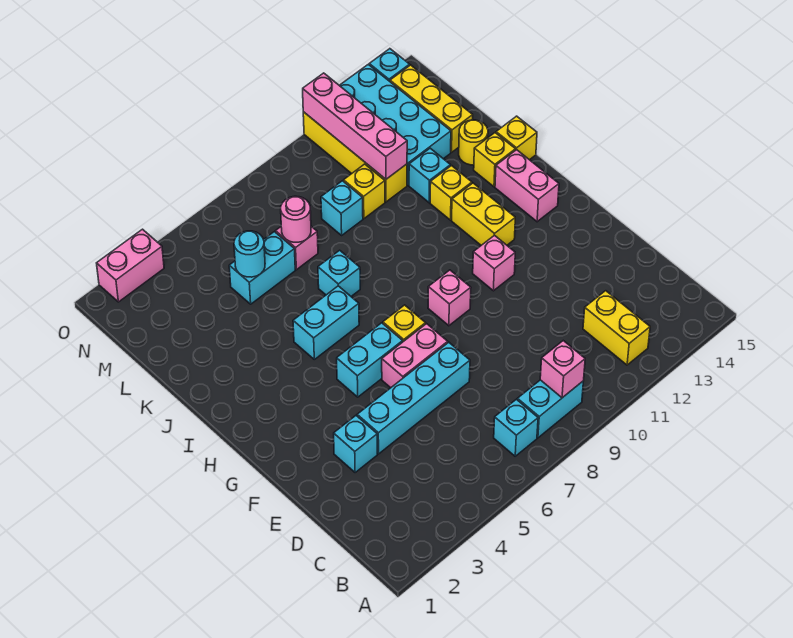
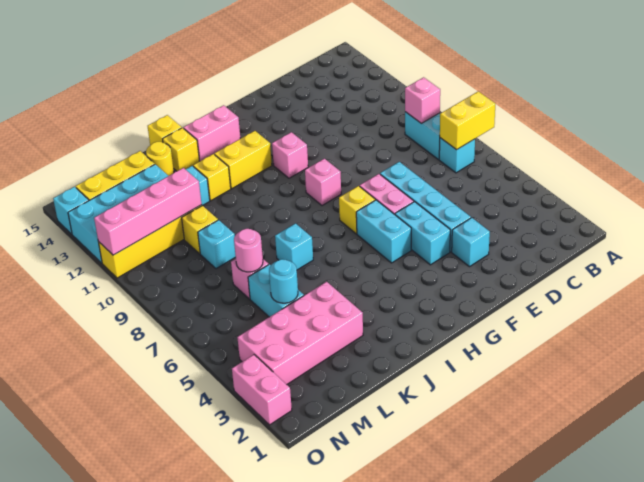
yellow brick B12:C12 level 1 -> yellow brick A7:B7 level 2
cyan brick I5:I6 level 1 -> cyan brick F4:F5 level 1
none -> pink brick K3:N4 level 1

